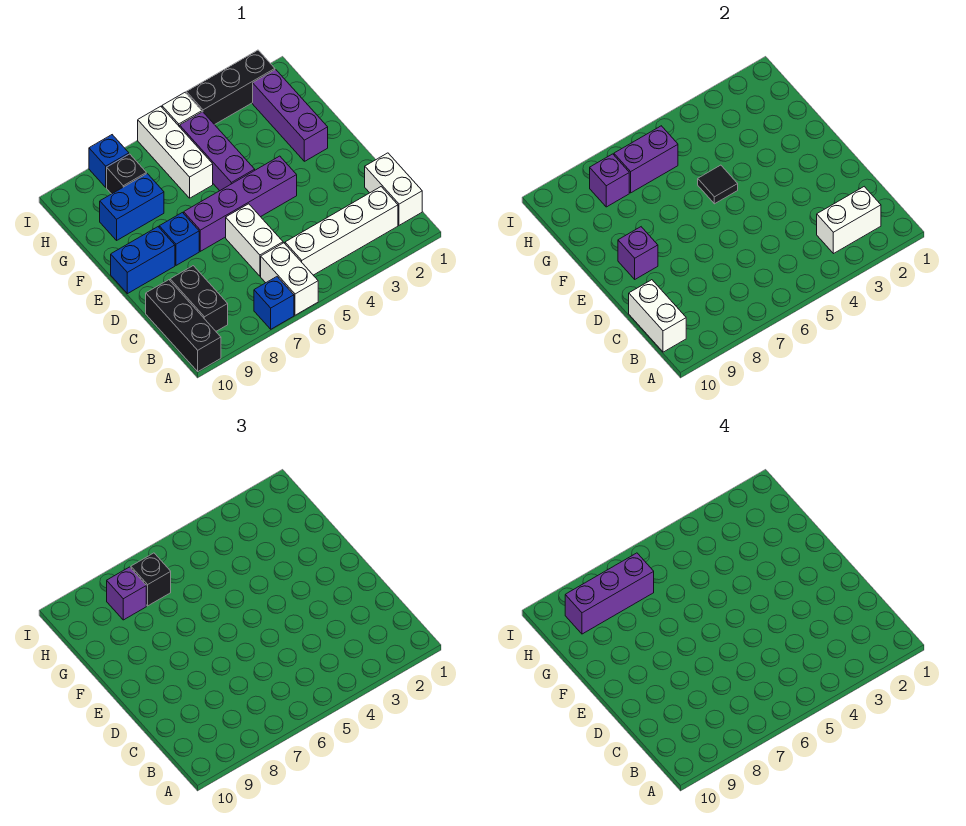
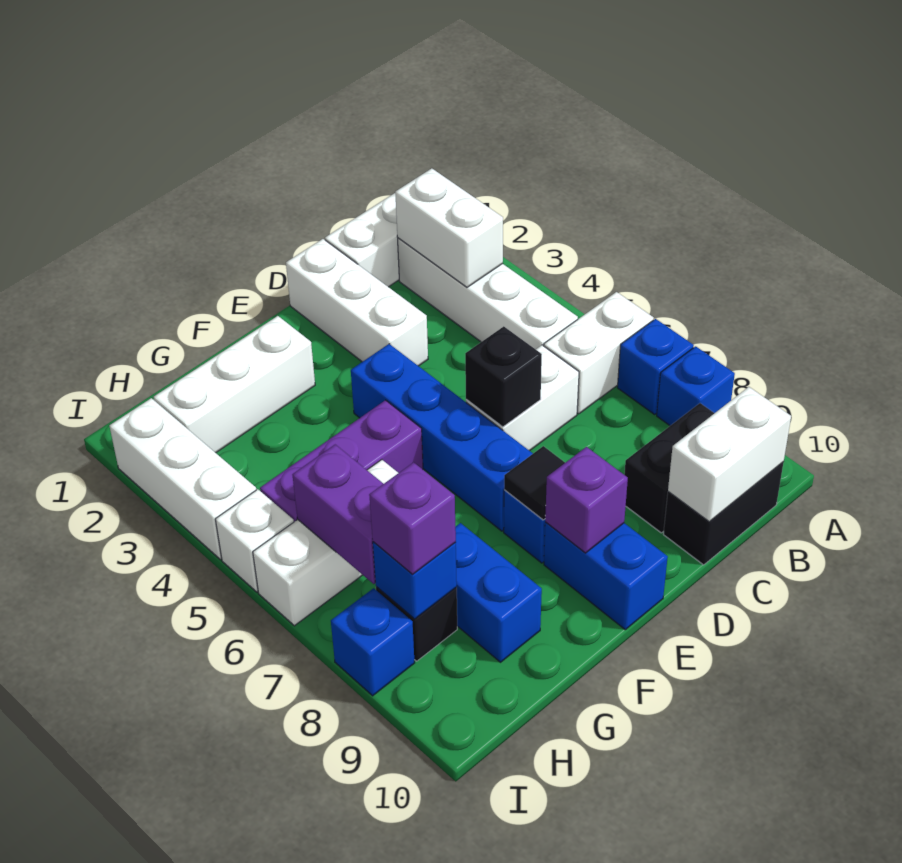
none -> blue brick A8 level 1
black brick A10:C10 level 1 -> black brick B10:C10 level 1
none -> white brick D1:D3 level 1
purple brick E4:E7 level 1 -> blue brick E4:E7 level 1
purple brick F2:H2 level 1 -> white brick F2:H2 level 1
black tile F5 level 2 -> black tile E8 level 2
black brick H7 level 3 -> black brick D6 level 2
purple brick H7:H9 level 4 -> none
purple brick H8 level 2 -> blue brick H8 level 2
black brick I2:I4 level 1 -> white brick I2:I4 level 1

